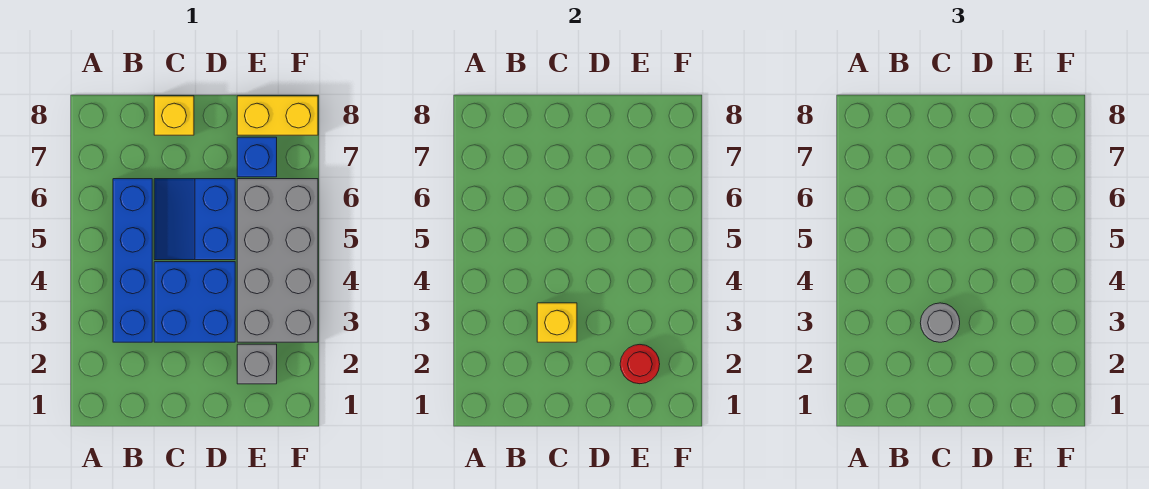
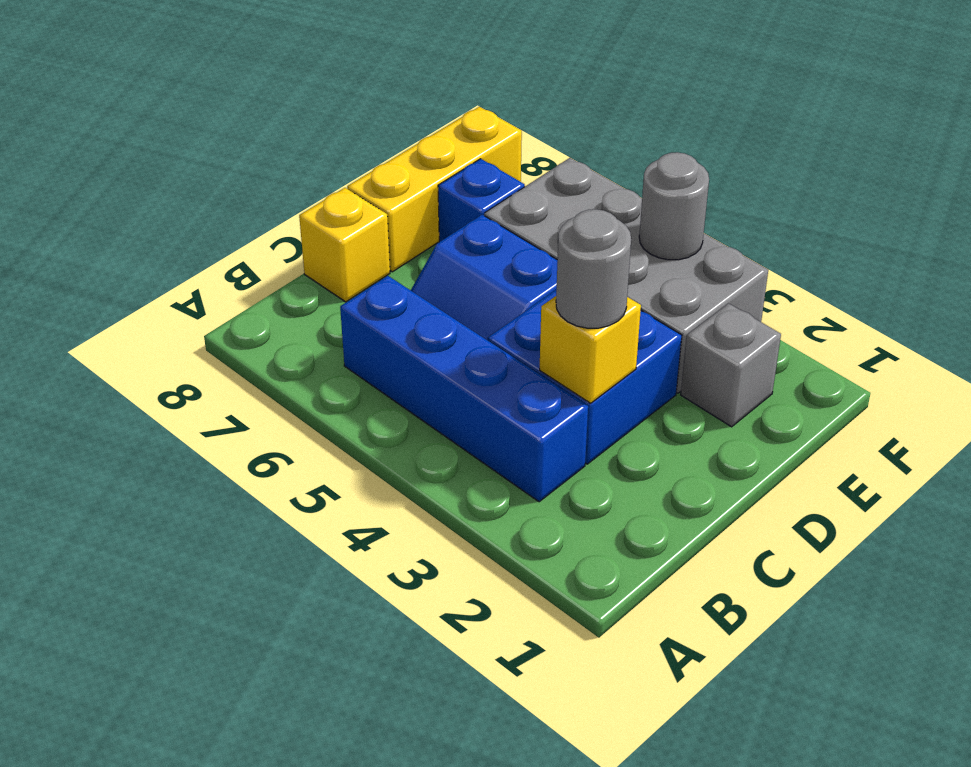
red round brick E2 level 2 -> none
yellow brick E8:F8 level 1 -> yellow brick D8:F8 level 1
none -> grey round brick F4 level 2

